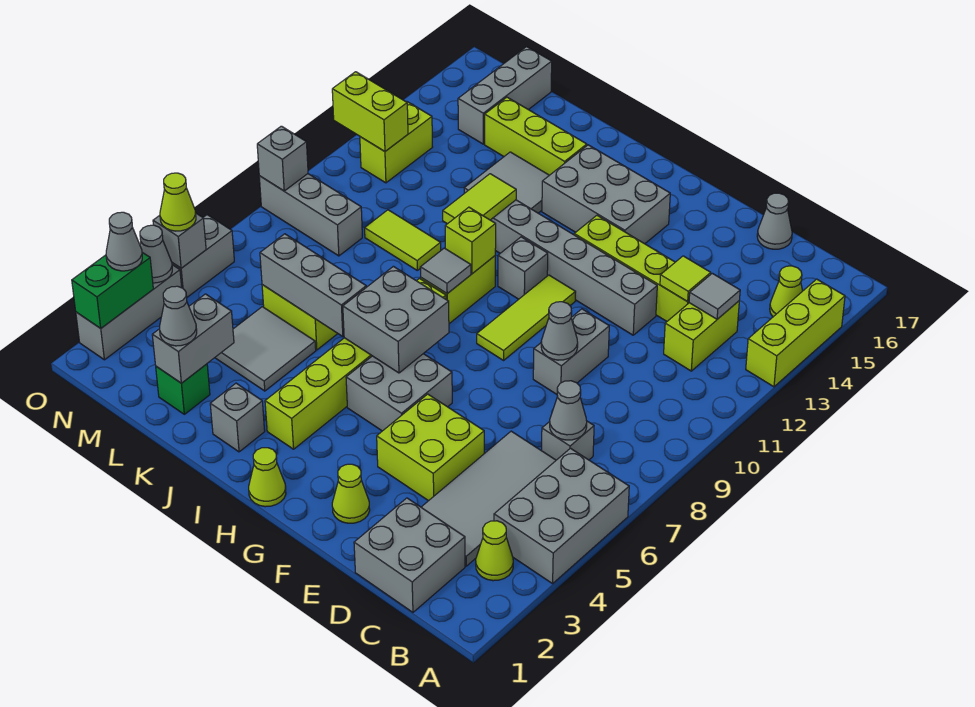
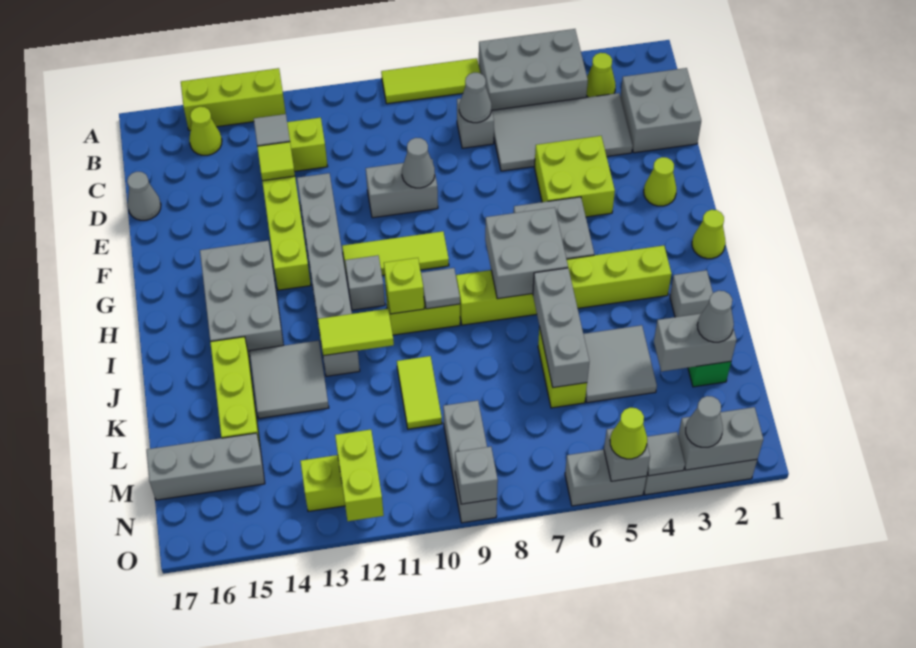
none -> lime tile A7:A9 level 1
green brick O2:O3 level 2 -> grey brick O2:O3 level 2
grey cone O4 level 2 -> grey tile O4 level 2

